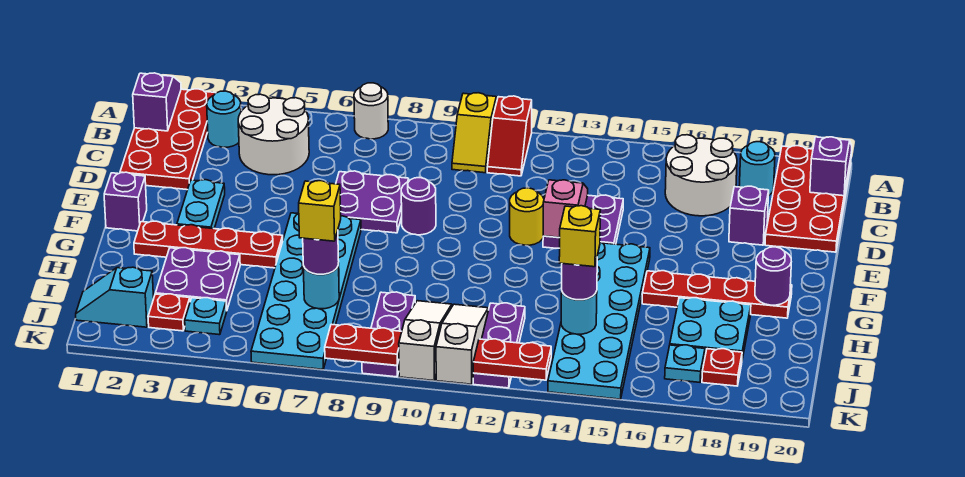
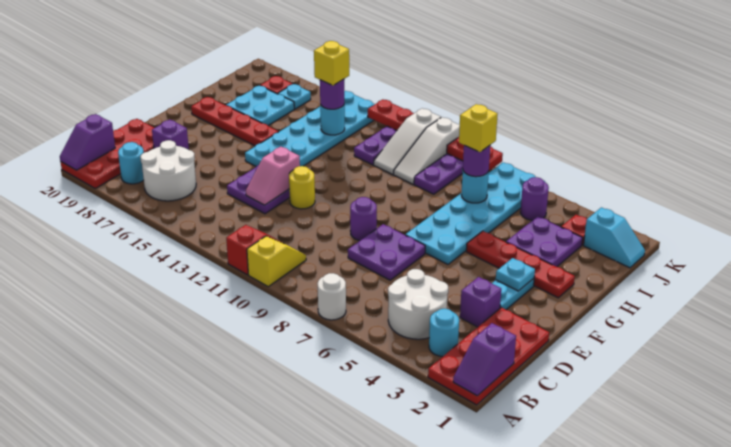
purple brick F1 level 1 -> purple brick D3 level 1
purple round brick G19 level 2 -> purple round brick J5 level 1
cyan plate J4 level 1 -> cyan plate F3 level 2

